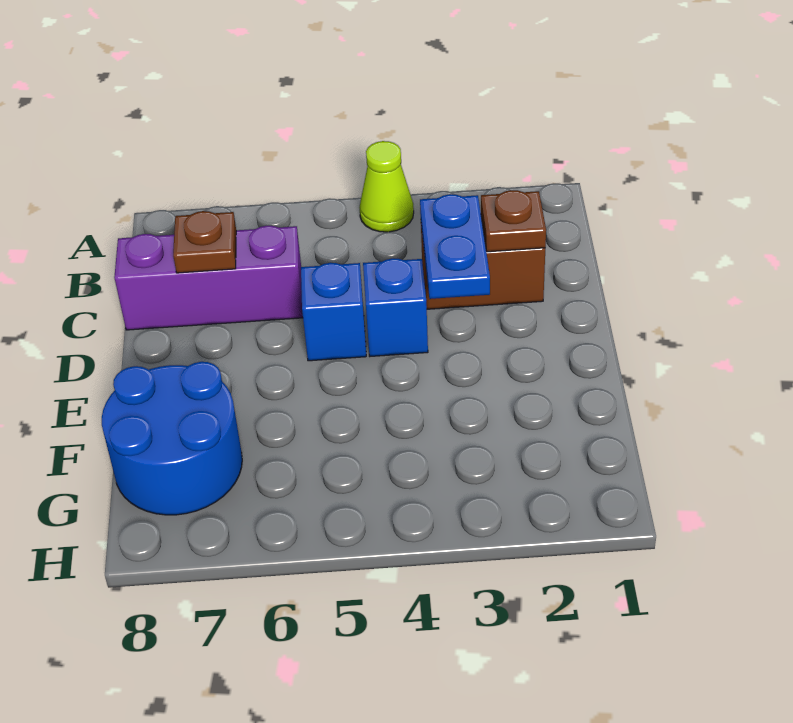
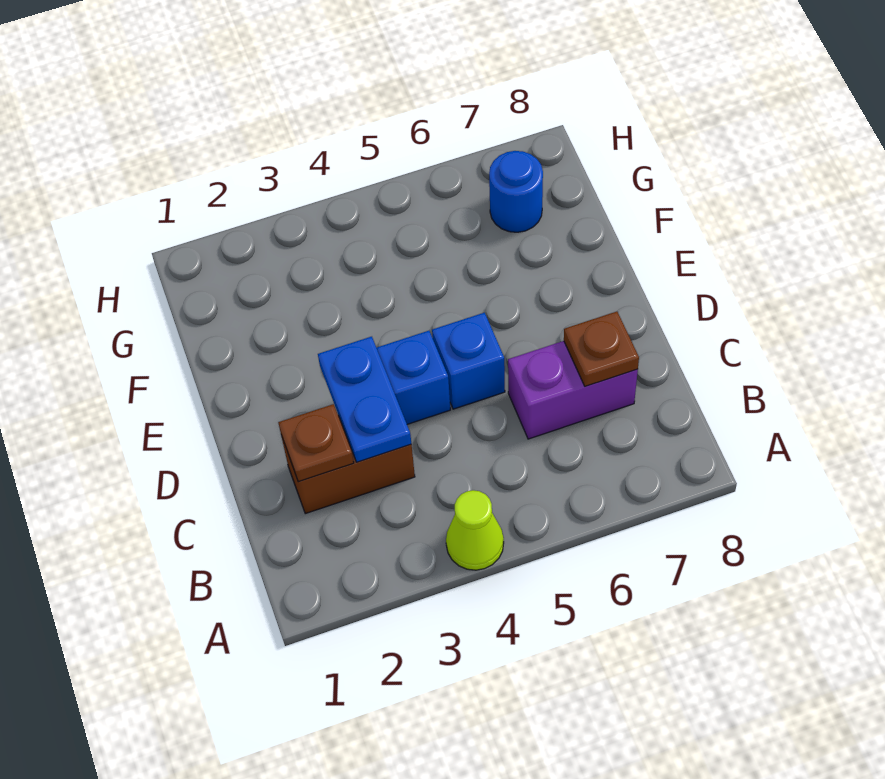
purple brick C6:C8 level 1 -> purple brick C6:C7 level 1
blue round brick F7:G8 level 1 -> blue round brick G7 level 1

